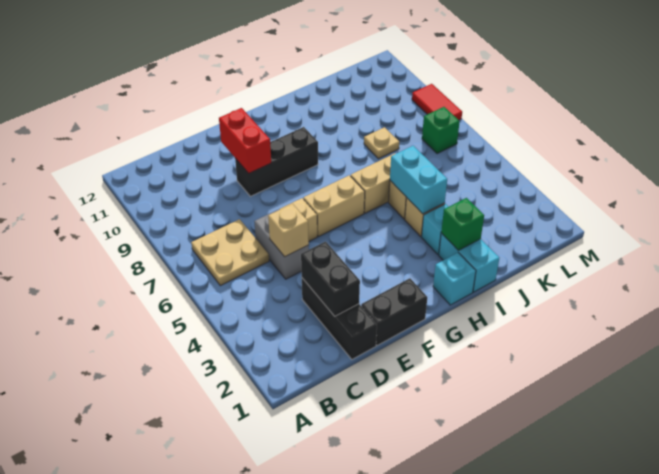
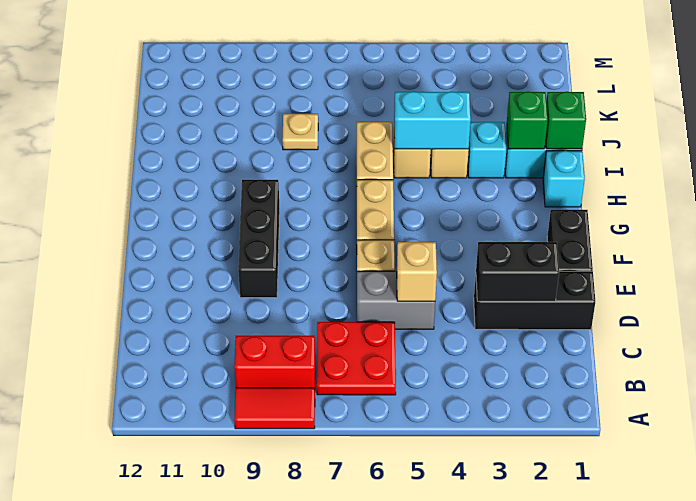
tan plate B6:C7 level 1 -> red plate B6:C7 level 1
red brick E9:E10 level 2 -> red brick B8:B9 level 1
green brick L7 level 1 -> green brick I1 level 2
red tile M8:M9 level 1 -> red tile A8:A9 level 1

